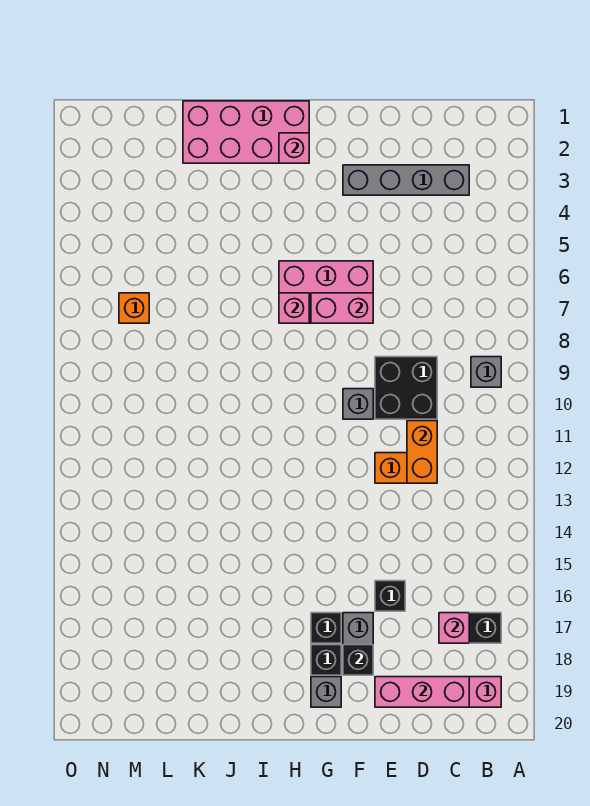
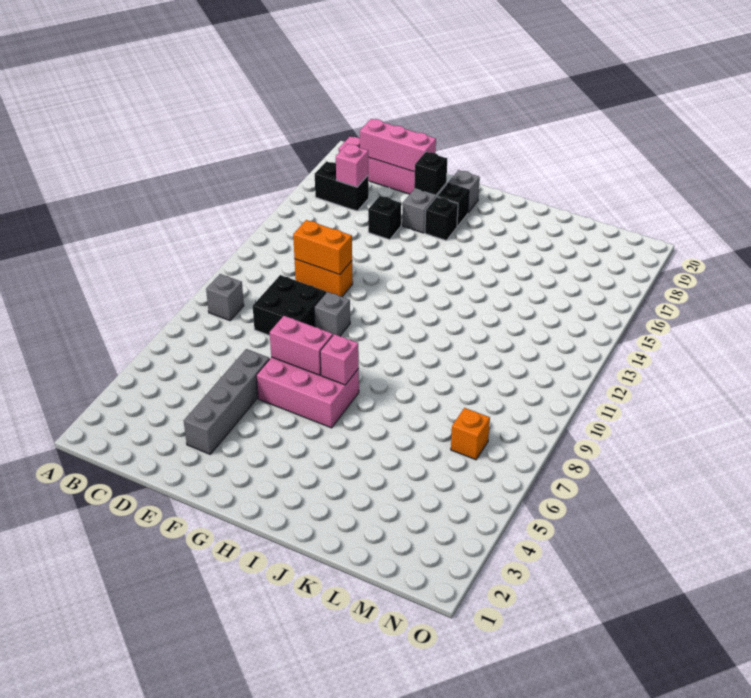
grey brick C3:F3 level 1 -> grey brick E3:E6 level 1
orange brick D11:D12 level 2 -> orange brick D12:E12 level 2
pink brick H1:K2 level 1 -> none
pink brick H2 level 2 -> none

